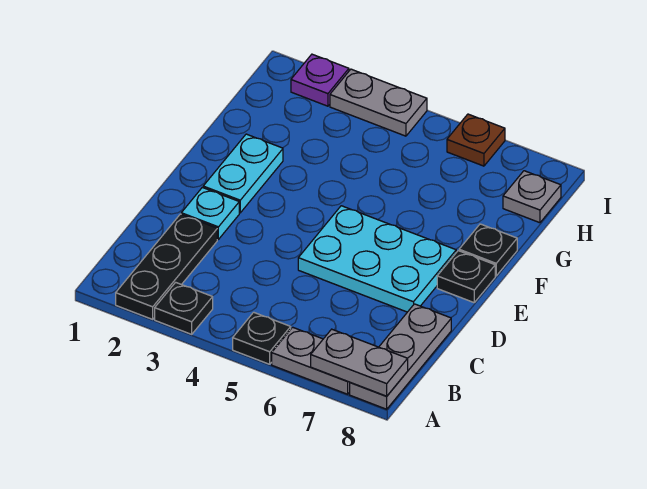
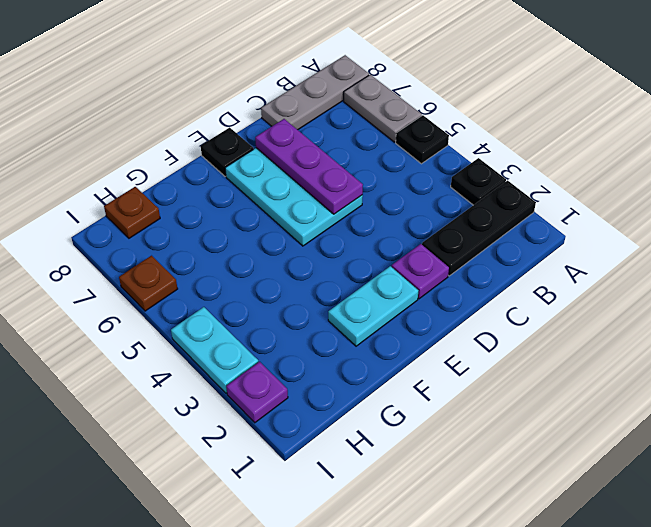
grey plate A7:A8 level 2 -> none
cyan plate D2 level 1 -> purple plate D2 level 1
none -> purple plate D5:D7 level 2
black plate F8 level 1 -> none
grey plate H8 level 1 -> brown plate H8 level 1
grey plate I3:I4 level 1 -> cyan plate I3:I4 level 1

